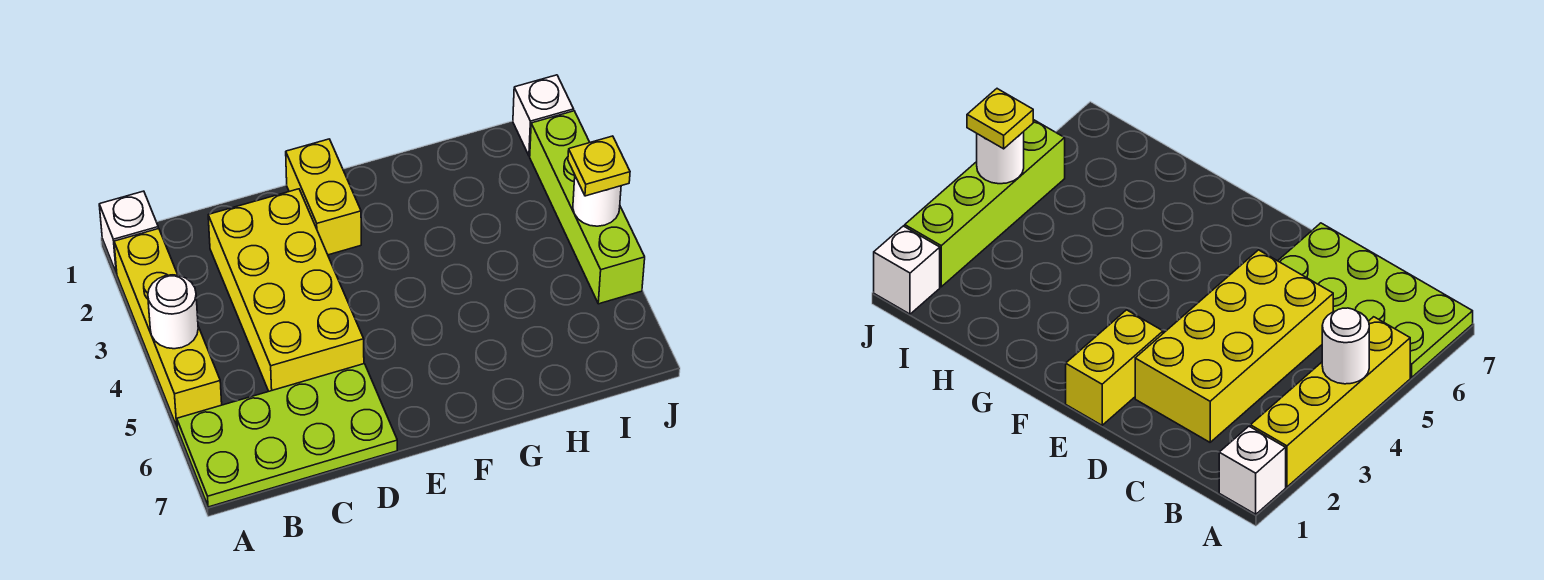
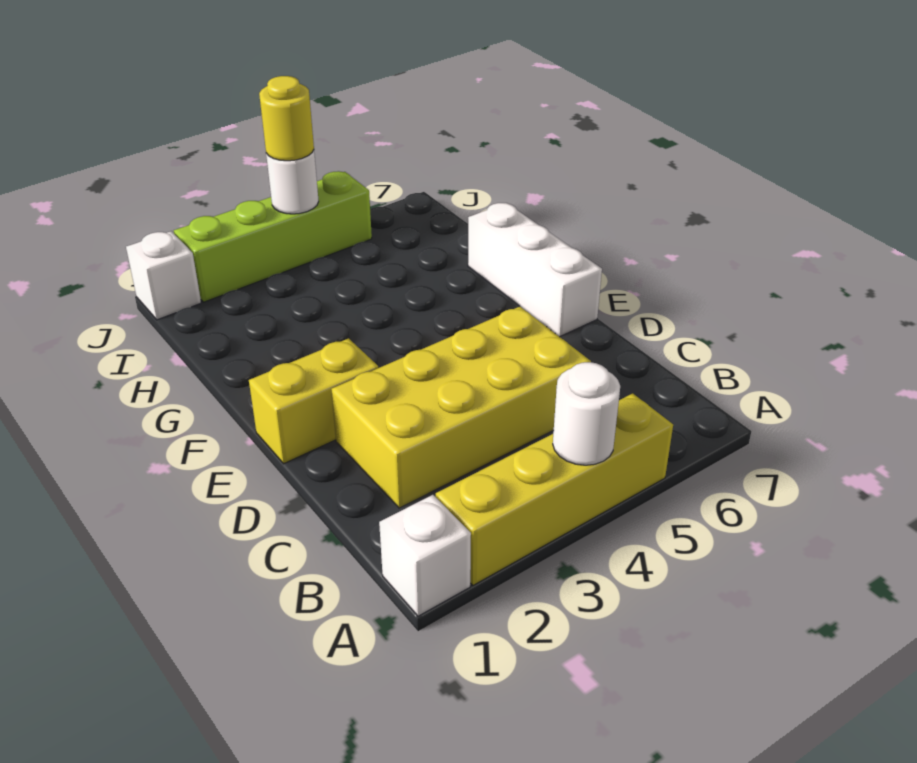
lime plate A6:D7 level 1 -> none
none -> white brick E7:G7 level 1
yellow plate J4 level 3 -> yellow round brick J4 level 3

